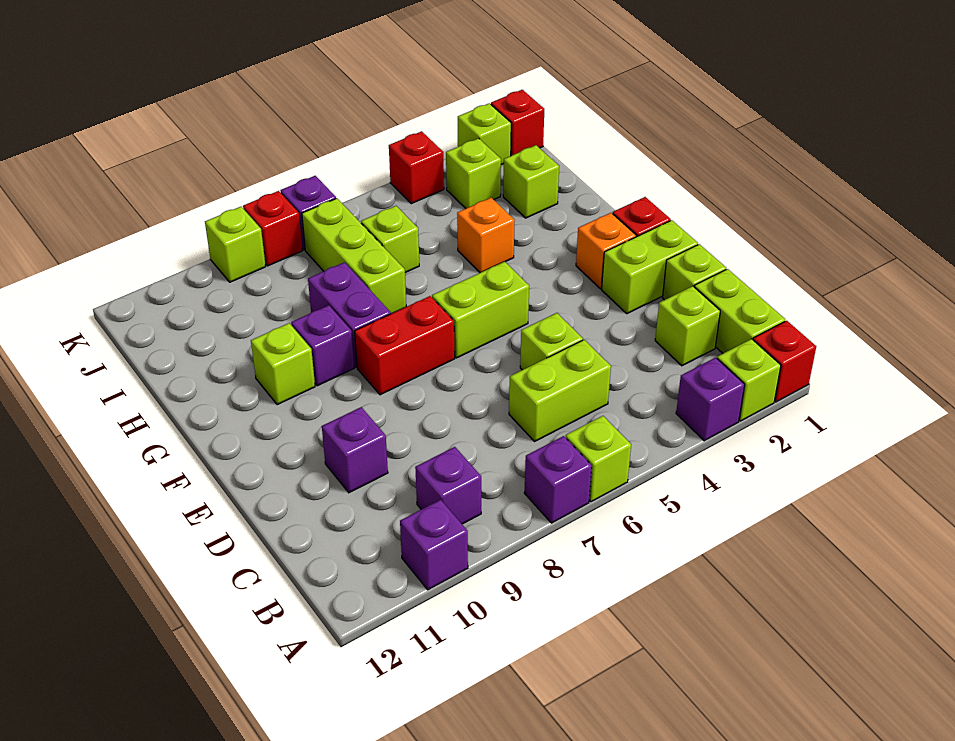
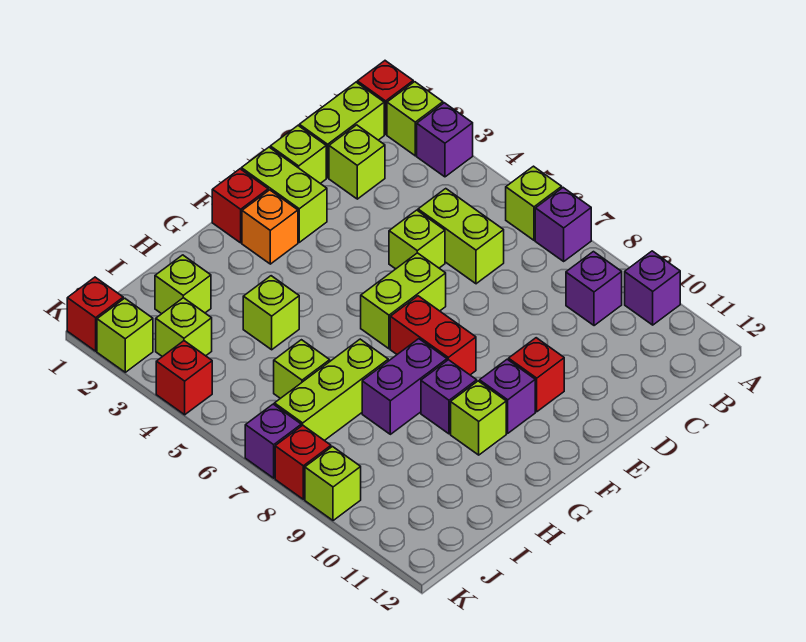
purple brick D10 level 1 -> purple brick F10 level 1
none -> red brick E10 level 1
lime brick F5:F6 level 1 -> lime brick E6:F6 level 1
orange brick H4 level 1 -> lime brick H4 level 1

